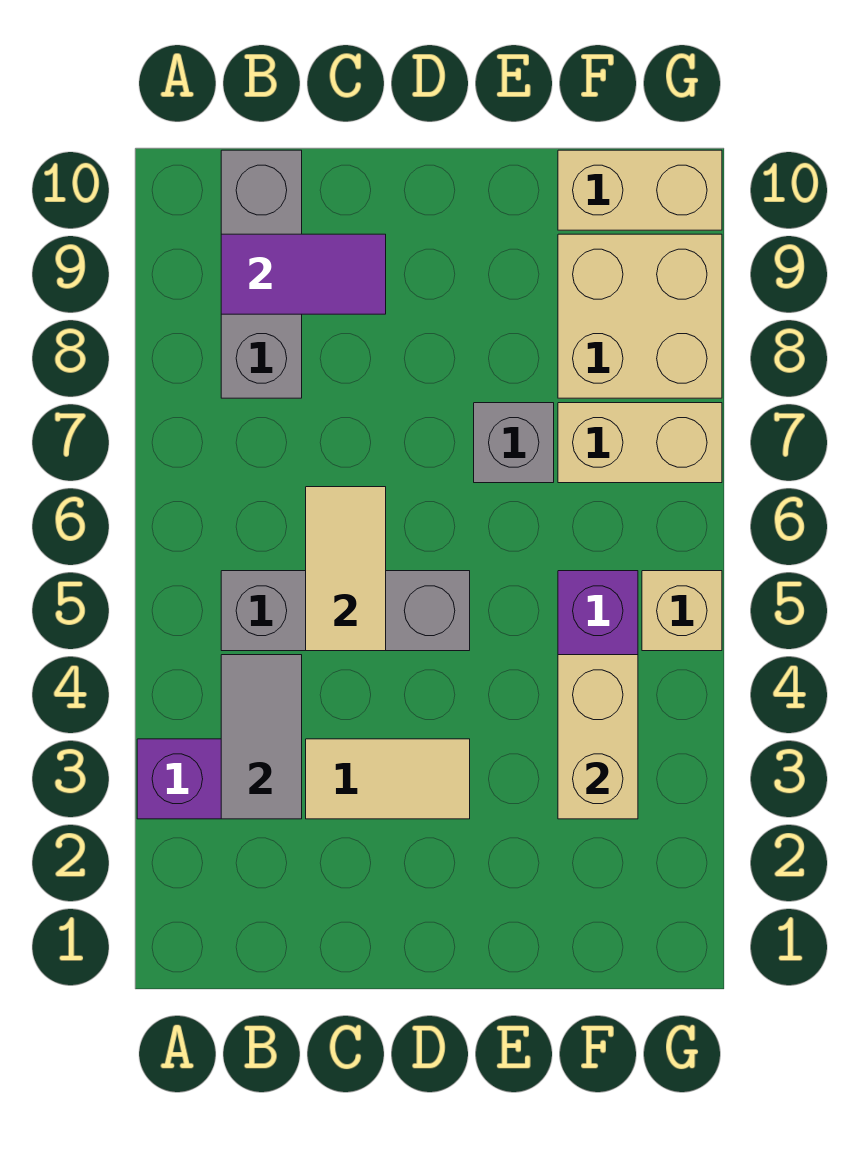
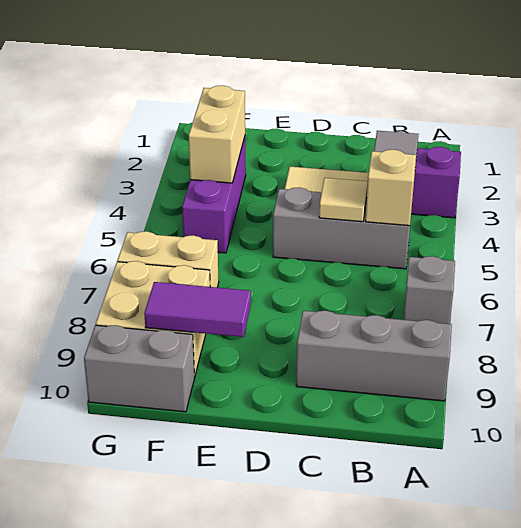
grey brick B8:B10 level 1 -> grey brick A9:C9 level 1
purple tile B9:C9 level 2 -> purple tile E9:F9 level 2
tan tile C5:C6 level 2 -> tan tile C5 level 2
grey brick E7 level 1 -> grey brick A7 level 1
tan brick F10:G10 level 1 -> grey brick F10:G10 level 1
tan brick G5 level 1 -> tan brick B5 level 2

